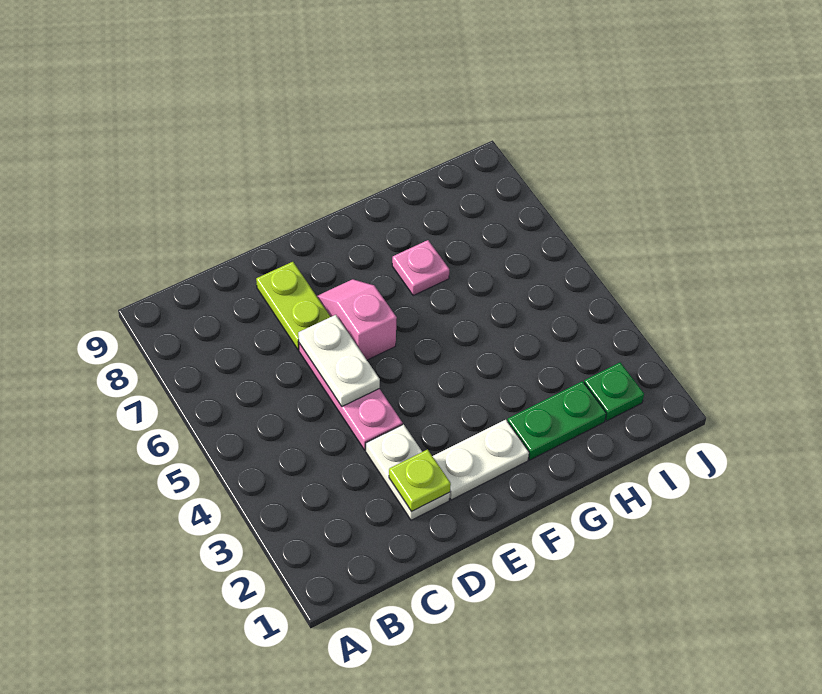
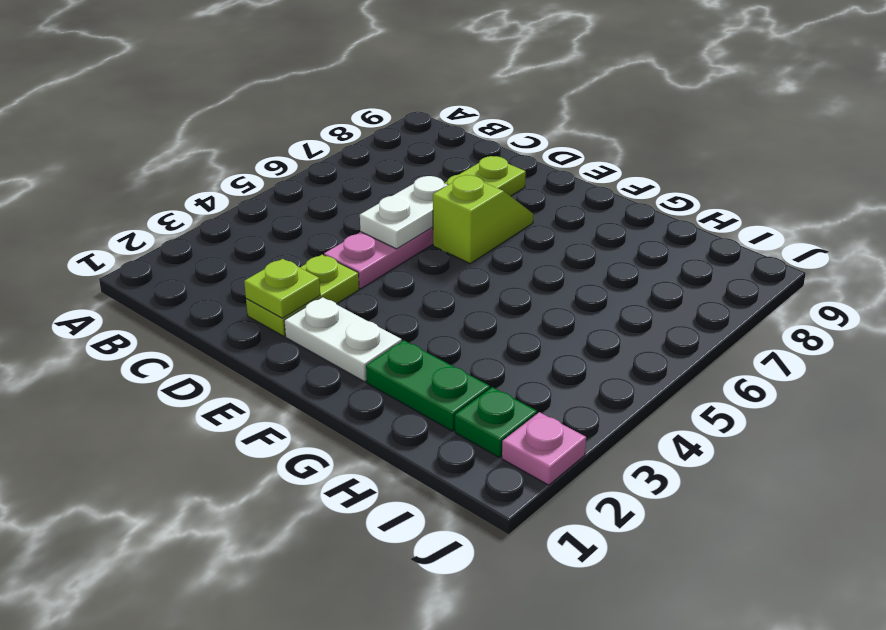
white plate D2:D3 level 1 -> lime plate D2:D3 level 1
pink slope E6:E7 level 1 top 6 -> lime slope E6:E7 level 1 top 6
pink plate G7 level 1 -> pink plate J2 level 1

